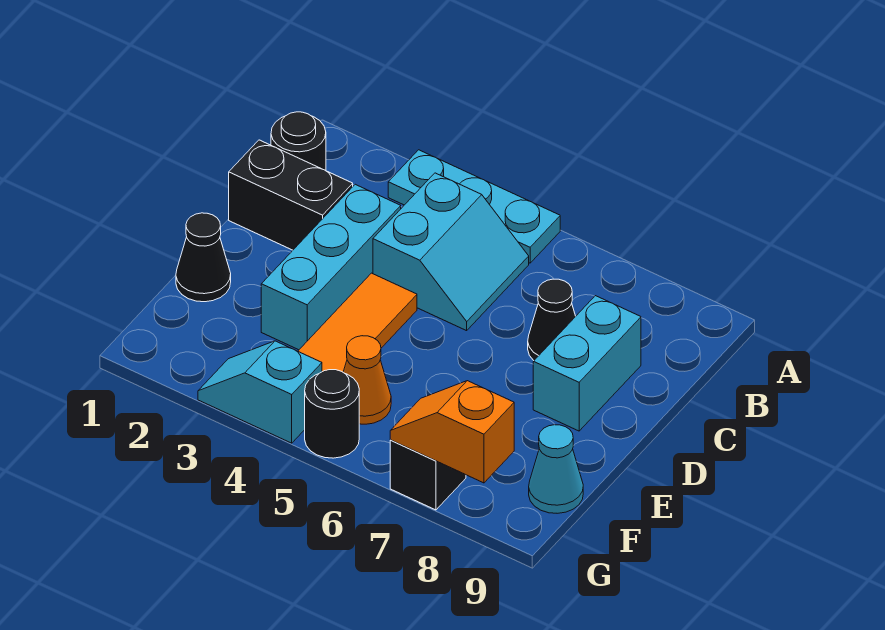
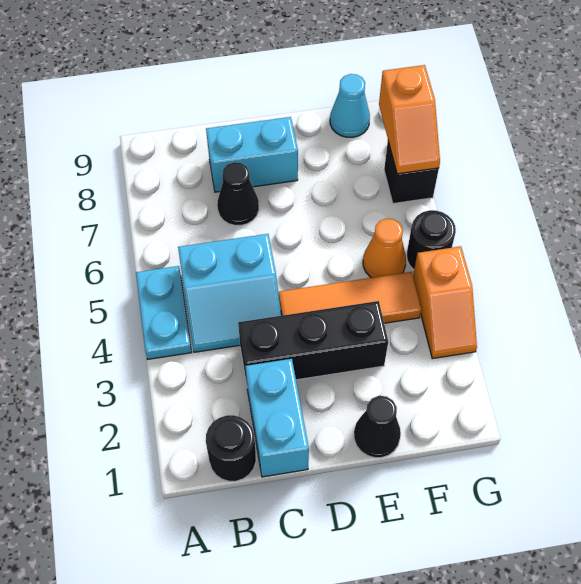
cyan plate A3:A5 level 1 -> cyan plate A4:A5 level 1
cyan slope B4:C5 level 1 top 4 -> cyan slope B4:C5 level 1 top 5
black brick C1:C2 level 1 -> cyan brick C1:C2 level 1
cyan brick C3:E3 level 1 -> black brick C3:E3 level 1
cyan slope G3:G4 level 1 top 4 -> orange slope G3:G4 level 1 top 4

